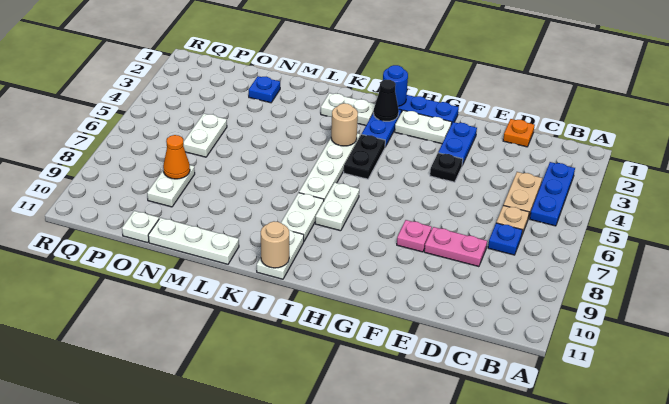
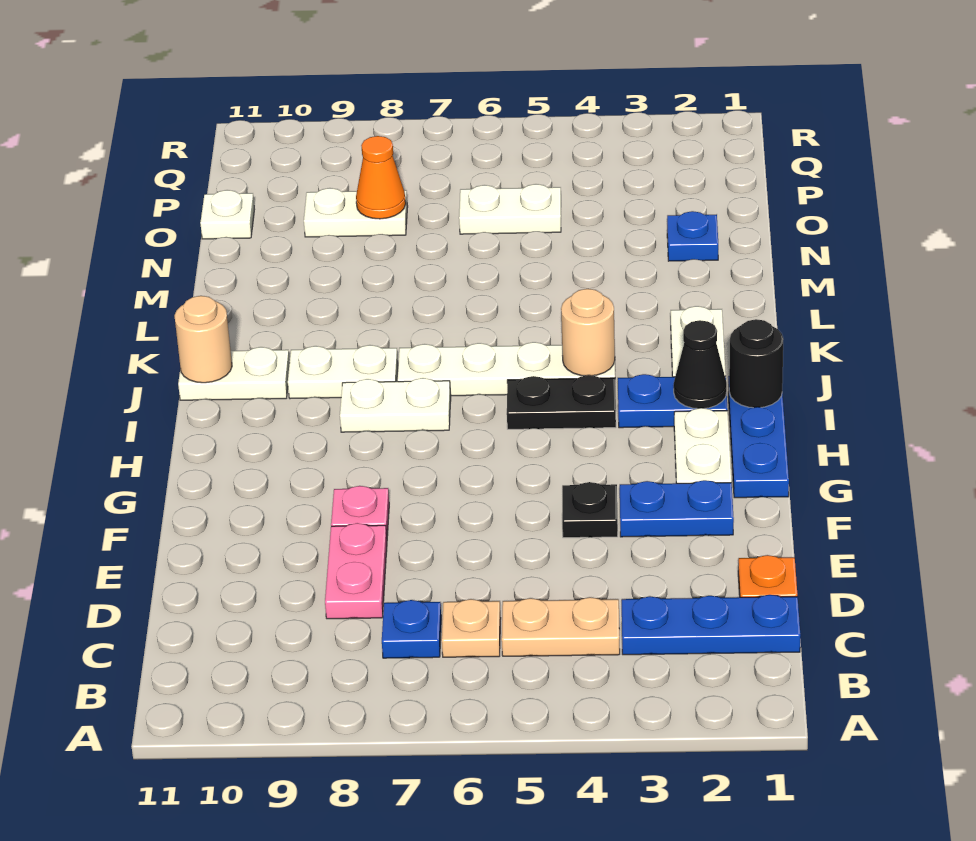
blue plate B3:B5 level 1 -> blue plate C1:C3 level 1
blue round brick I1 level 2 -> black round brick I1 level 2
white plate L11:N11 level 1 -> none

